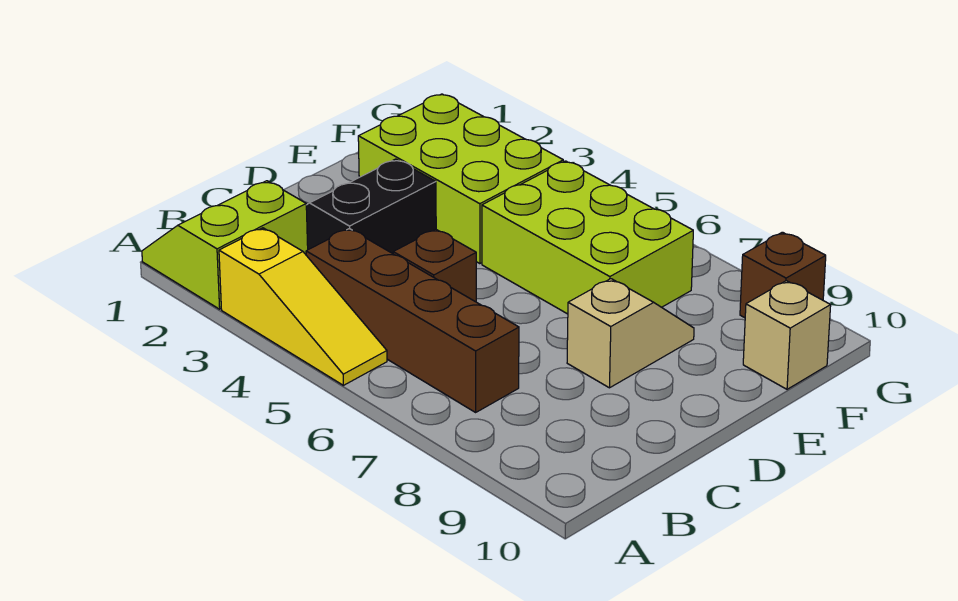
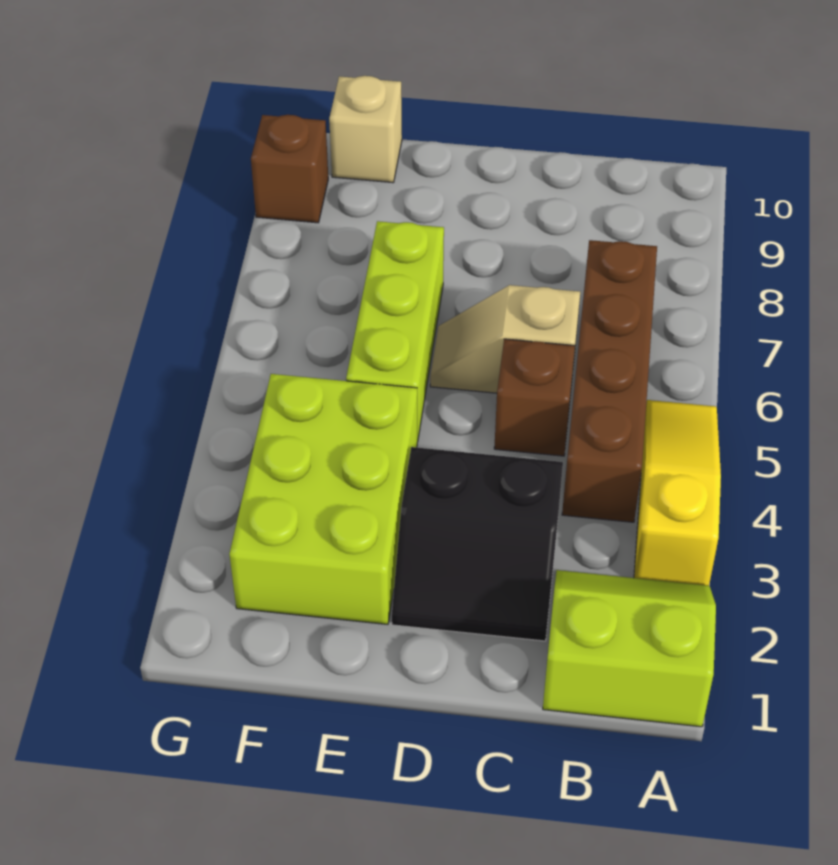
lime slope A1:B2 level 1 top 2 -> lime slope A1:B2 level 1 top 1
tan slope D8:E8 level 1 top D -> tan slope C6:D6 level 1 top C
lime brick E5:F7 level 1 -> lime brick E5:E7 level 1

